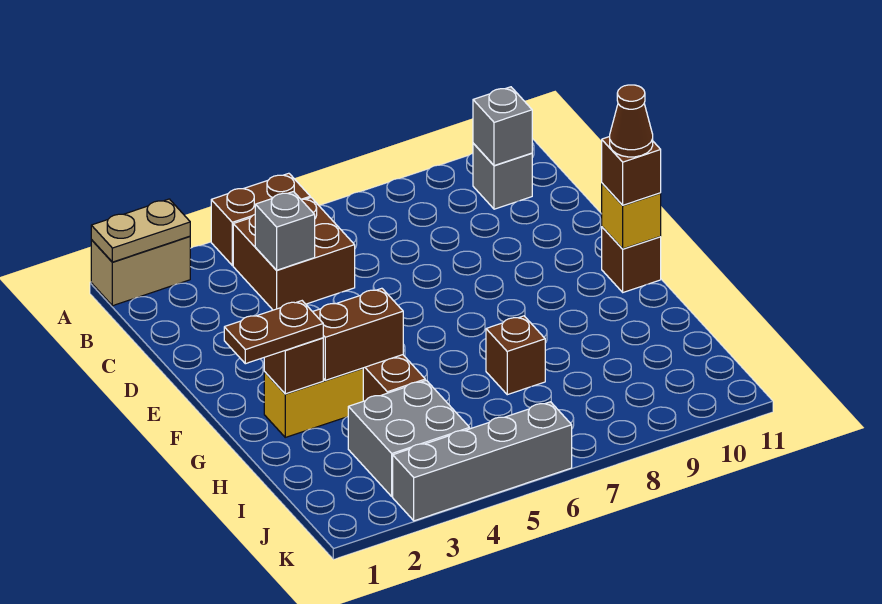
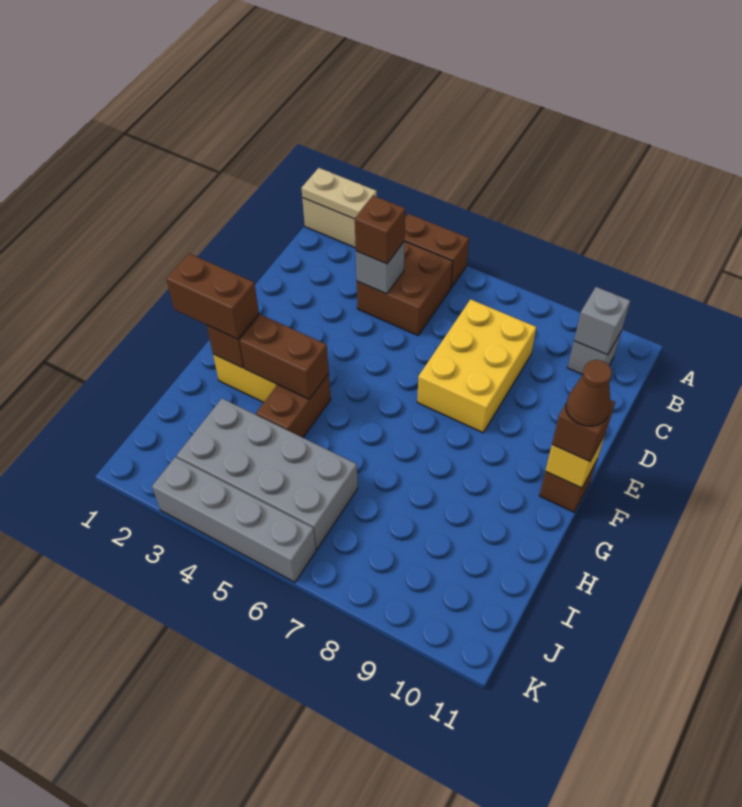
none -> yellow brick C7:E8 level 1
brown plate G1:G2 level 3 -> brown brick G1:G2 level 3
brown brick H7 level 1 -> brown brick C4 level 3
grey brick I3:J4 level 1 -> grey brick I3:J6 level 1

